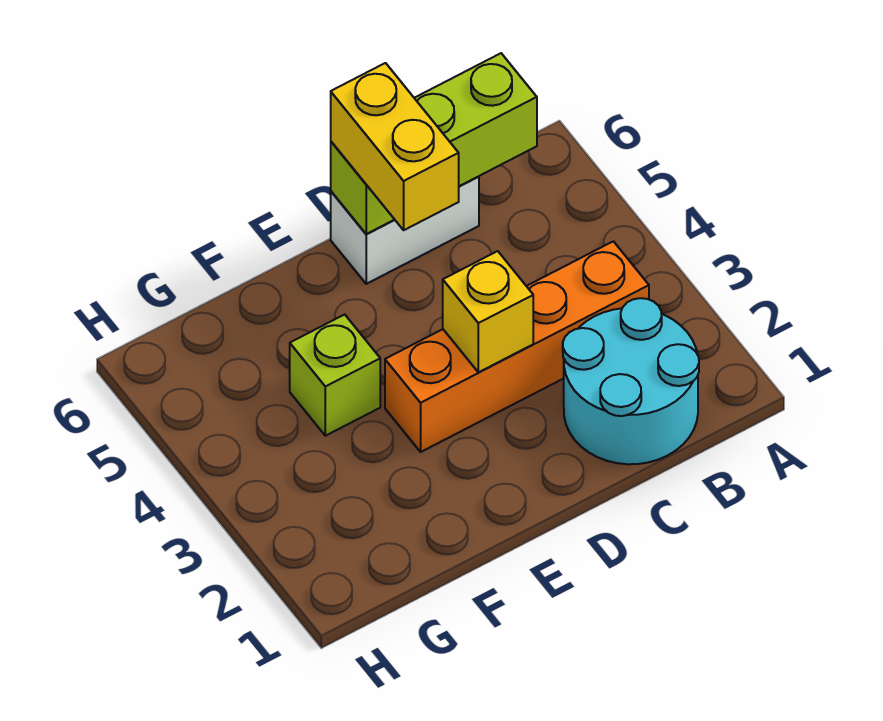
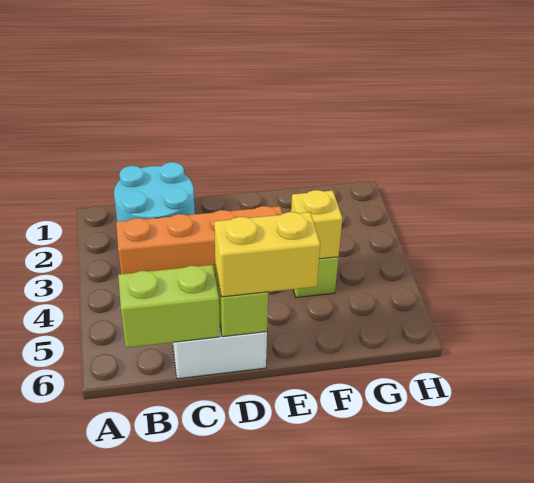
yellow brick D3 level 2 -> yellow brick F4 level 2
yellow brick D5:D6 level 3 -> yellow brick D6:E6 level 3

